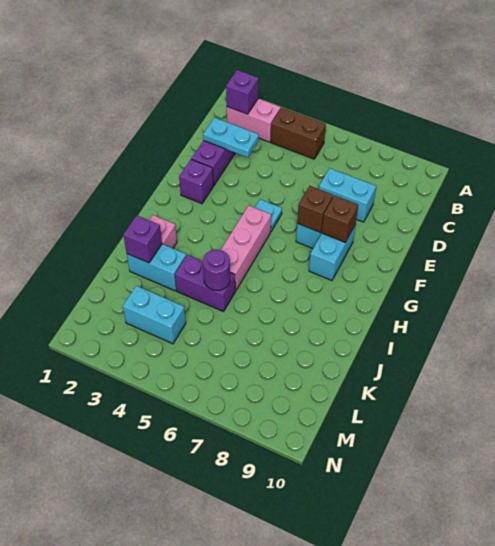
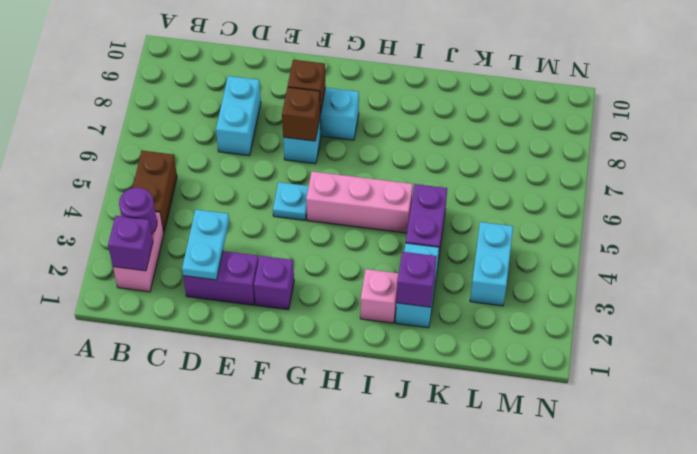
purple round brick J5 level 2 -> purple round brick B3 level 2

